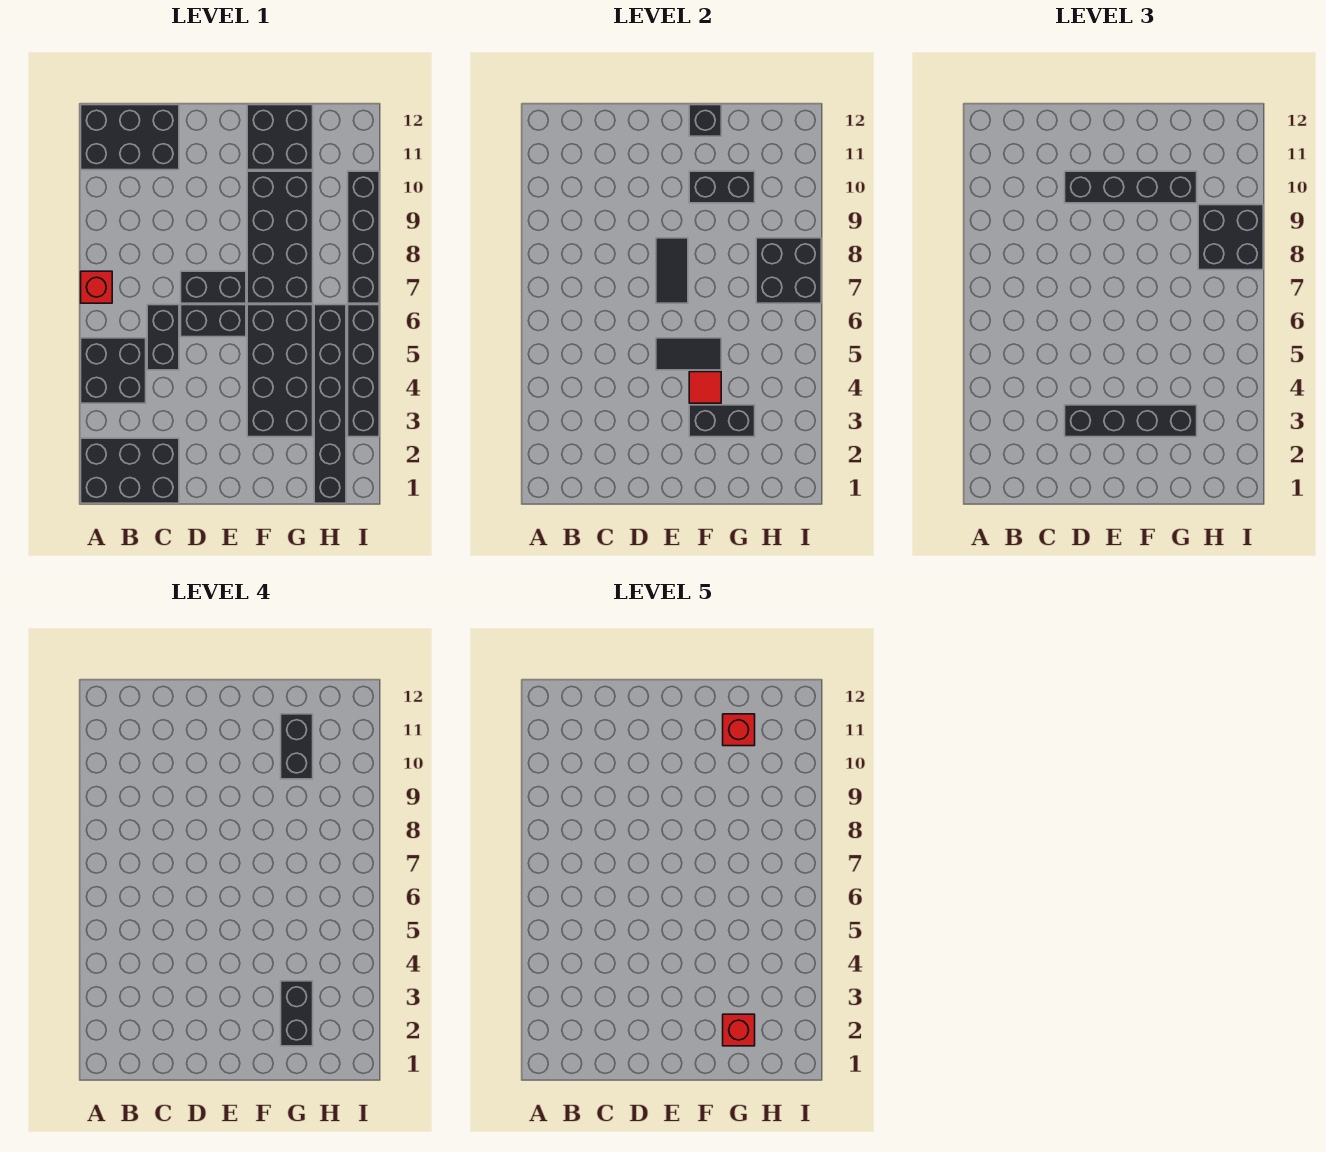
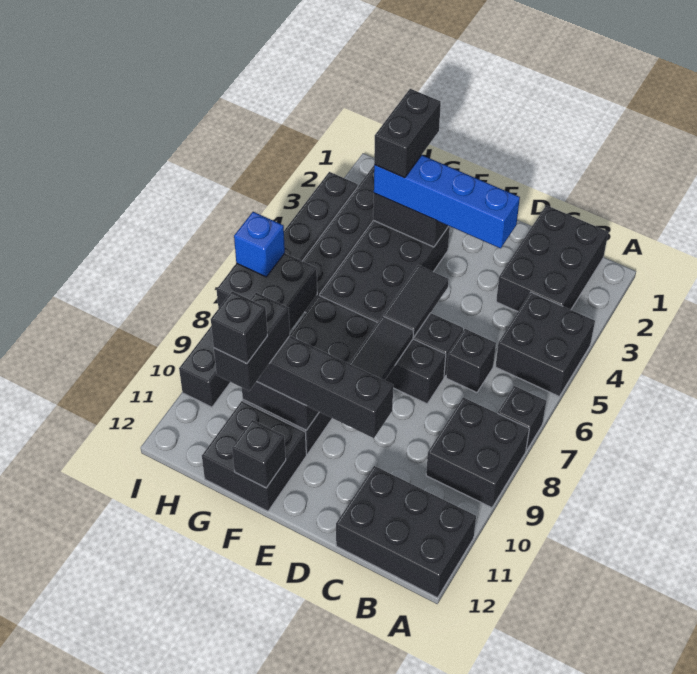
black brick A1:C2 level 1 -> black brick B1:C3 level 1
red brick A7 level 1 -> black brick A7 level 1
black brick C5:C6 level 1 -> black brick C6 level 1
black brick D3:G3 level 3 -> blue brick D3:G3 level 3
black tile E5:F5 level 2 -> black tile E5:E6 level 2
red tile F4 level 2 -> none
red brick G2 level 5 -> none
red brick G11 level 5 -> black brick G11 level 5
black brick H8:I9 level 3 -> black brick A8:B9 level 1
none -> blue brick I7 level 3

